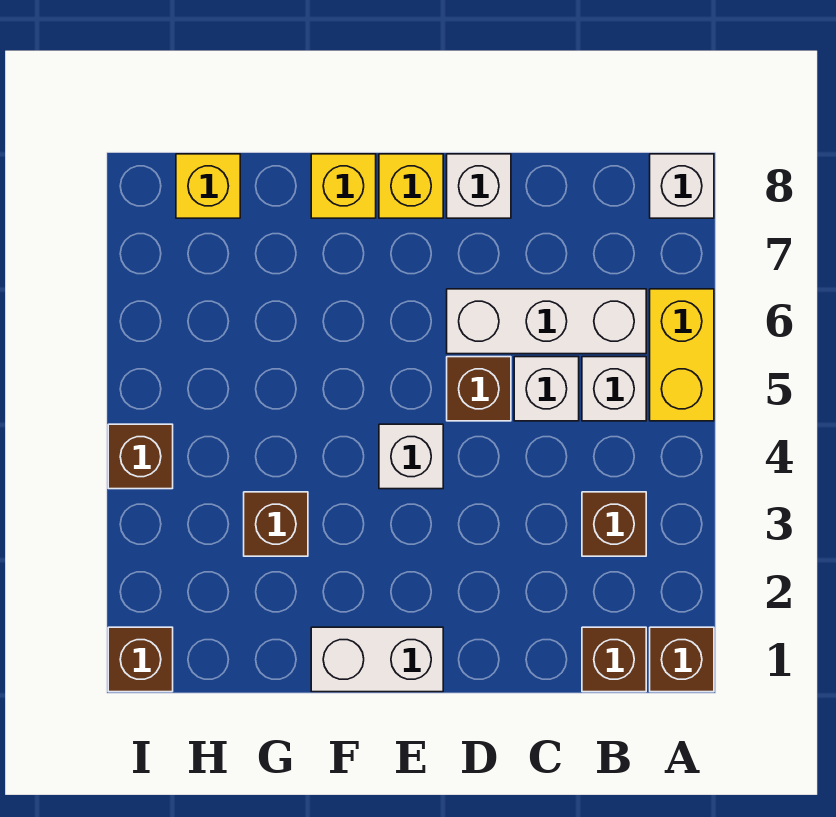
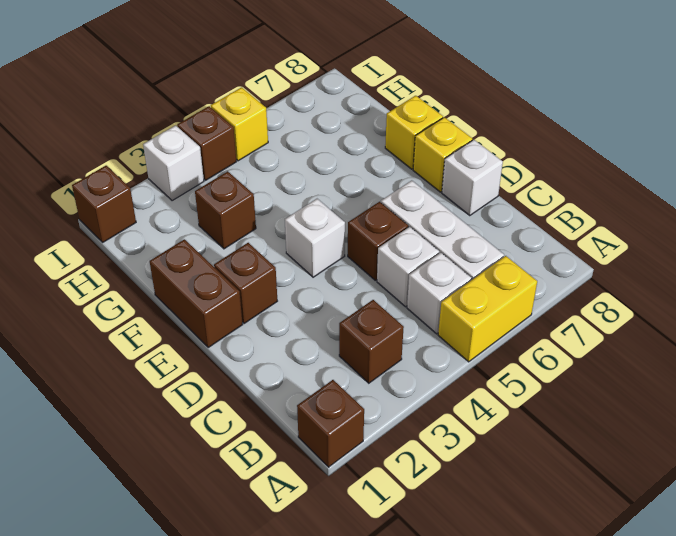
white brick A8 level 1 -> white brick I3 level 1
brown brick B1 level 1 -> brown brick E2 level 1
white brick E1:F1 level 1 -> brown brick E1:F1 level 1
yellow brick H8 level 1 -> yellow brick I5 level 1

